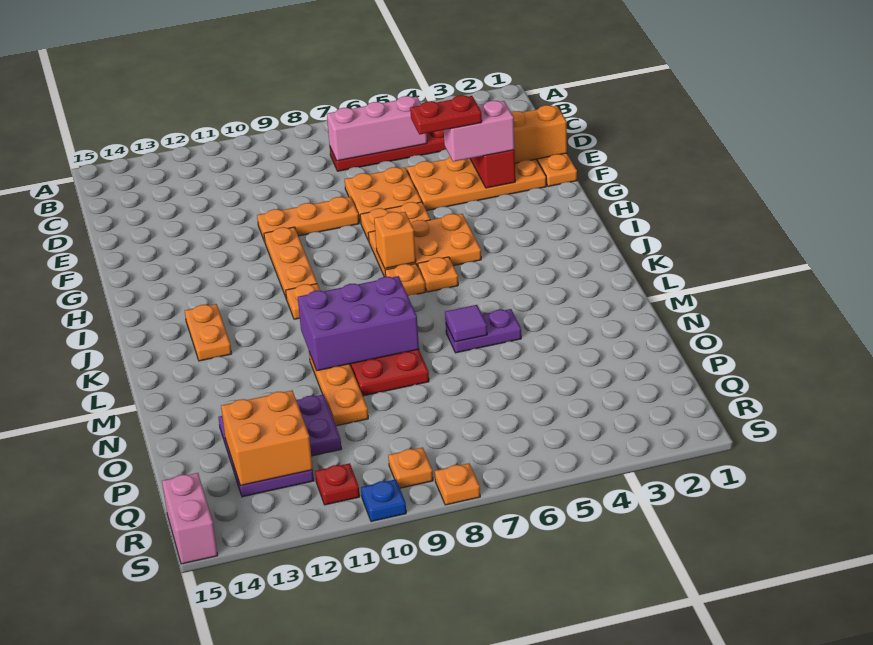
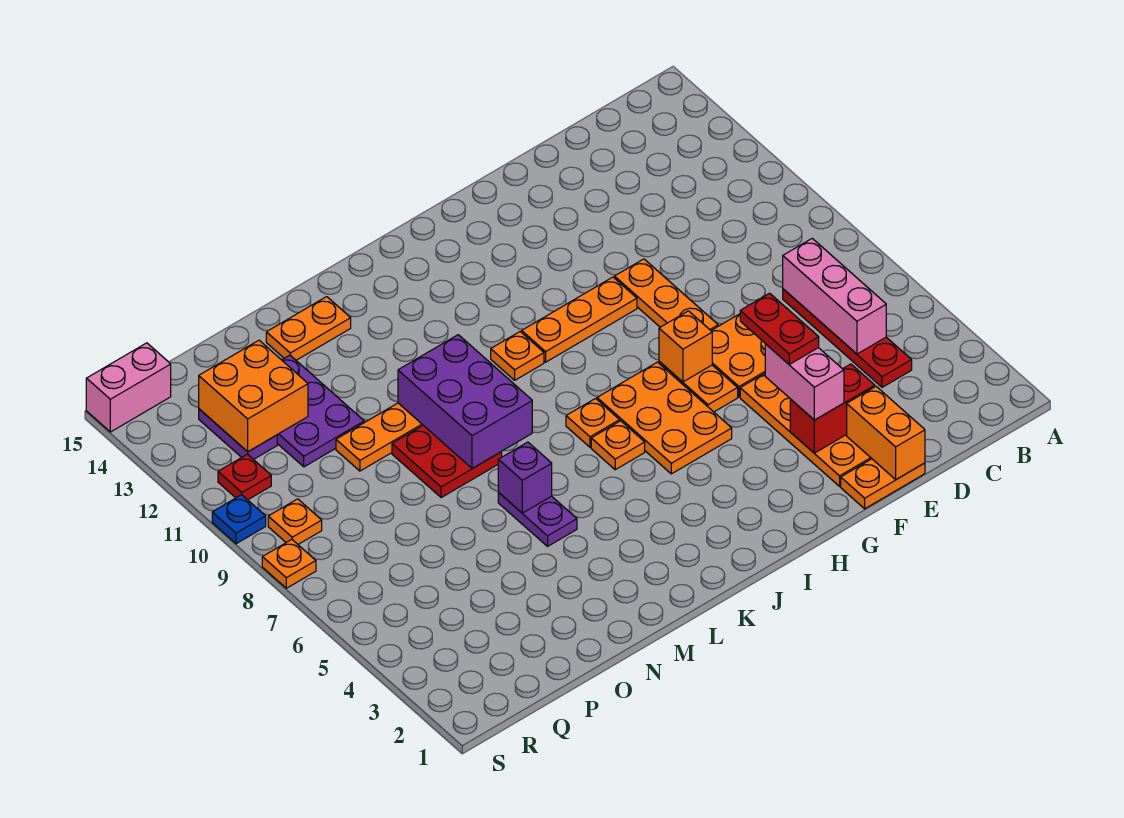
orange brick I7 level 2 -> orange brick G7 level 2
orange plate J13:K13 level 1 -> orange plate M14:N14 level 1
purple tile M6 level 2 -> purple brick M6 level 2

